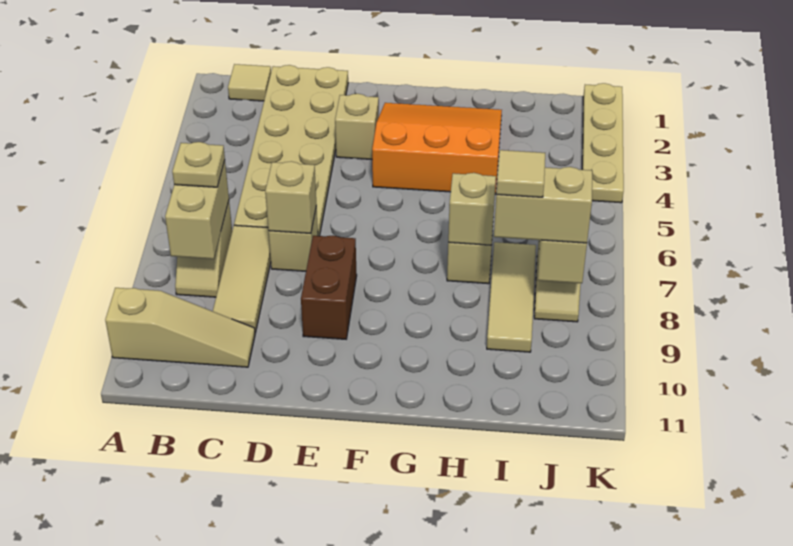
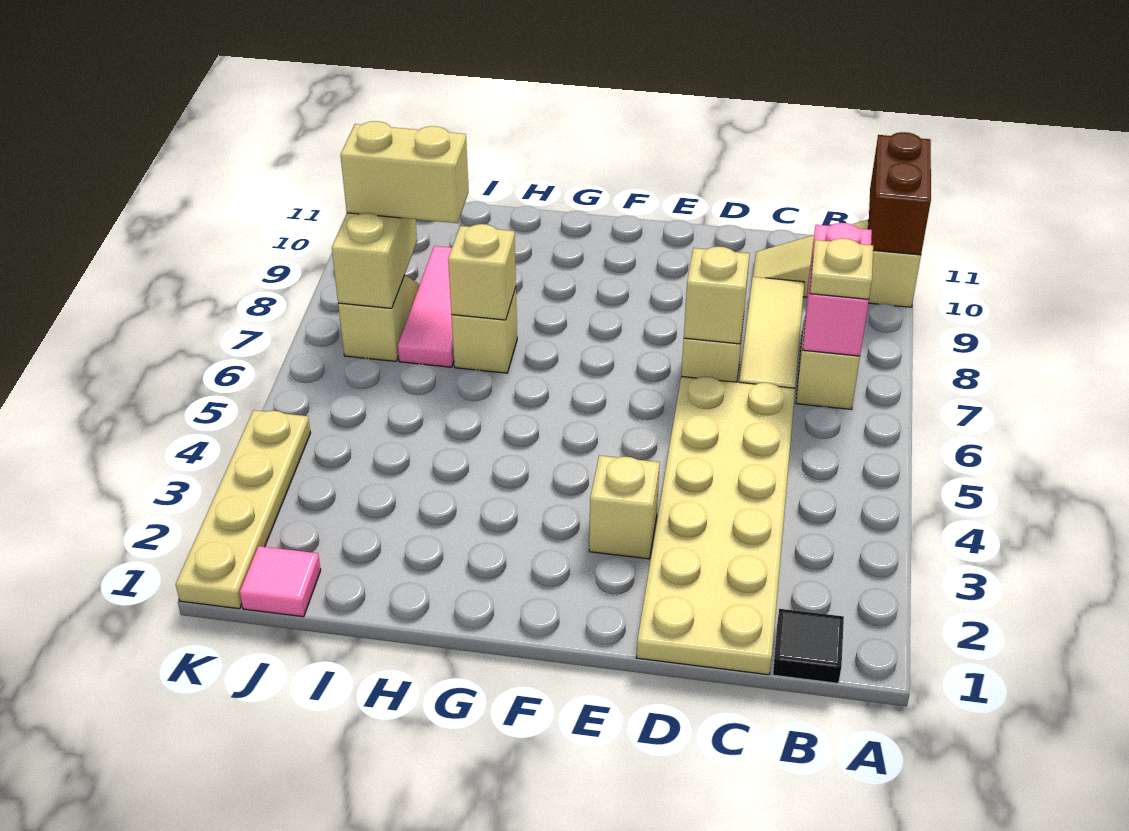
tan tile B1 level 1 -> black tile B1 level 1
tan brick B7:B8 level 2 -> pink brick B7:B8 level 2
brown brick E8:E9 level 1 -> brown brick A10:A11 level 2
orange slope F2:H4 level 1 top 4 -> none
tan tile I7:I9 level 1 -> pink tile I7:I9 level 1
tan tile I8 level 4 -> none
none -> pink tile J1 level 1

